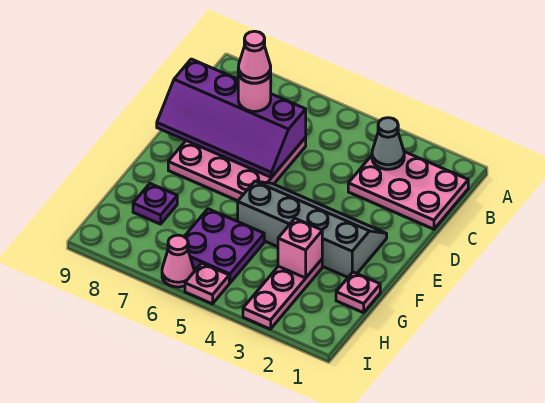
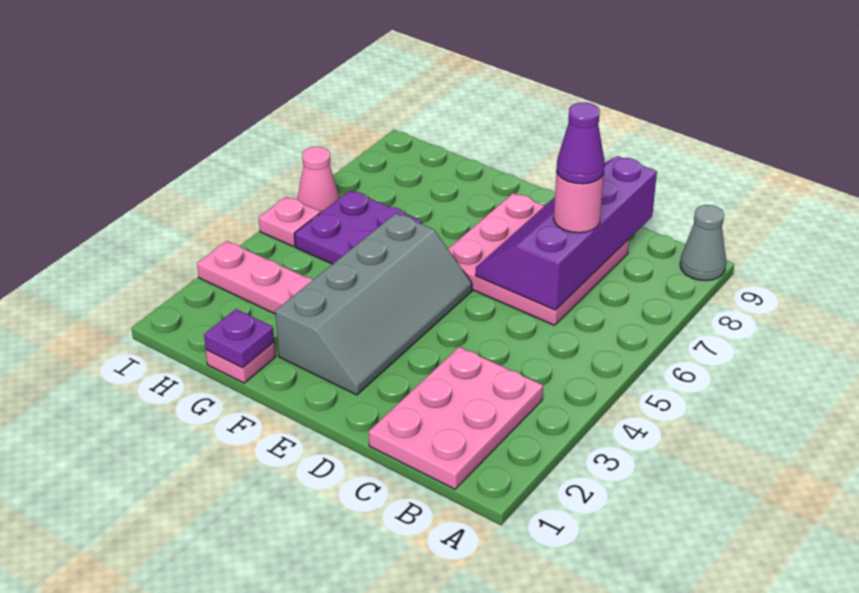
grey cone B3 level 2 -> grey cone A9 level 1
pink cone C7 level 4 -> purple cone C7 level 4
pink brick G3 level 2 -> none
purple plate G8 level 1 -> purple plate G1 level 2

